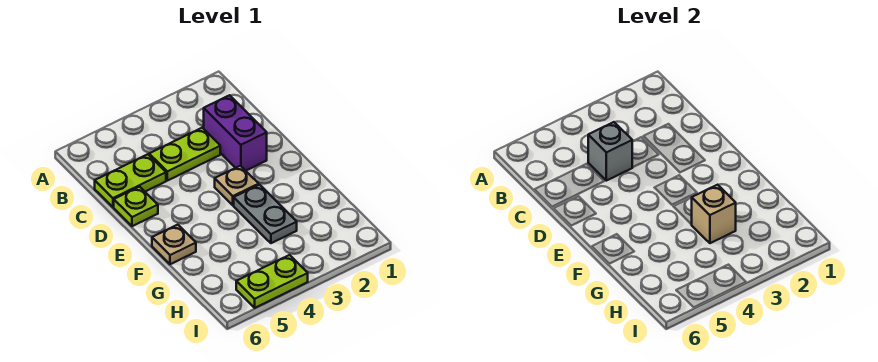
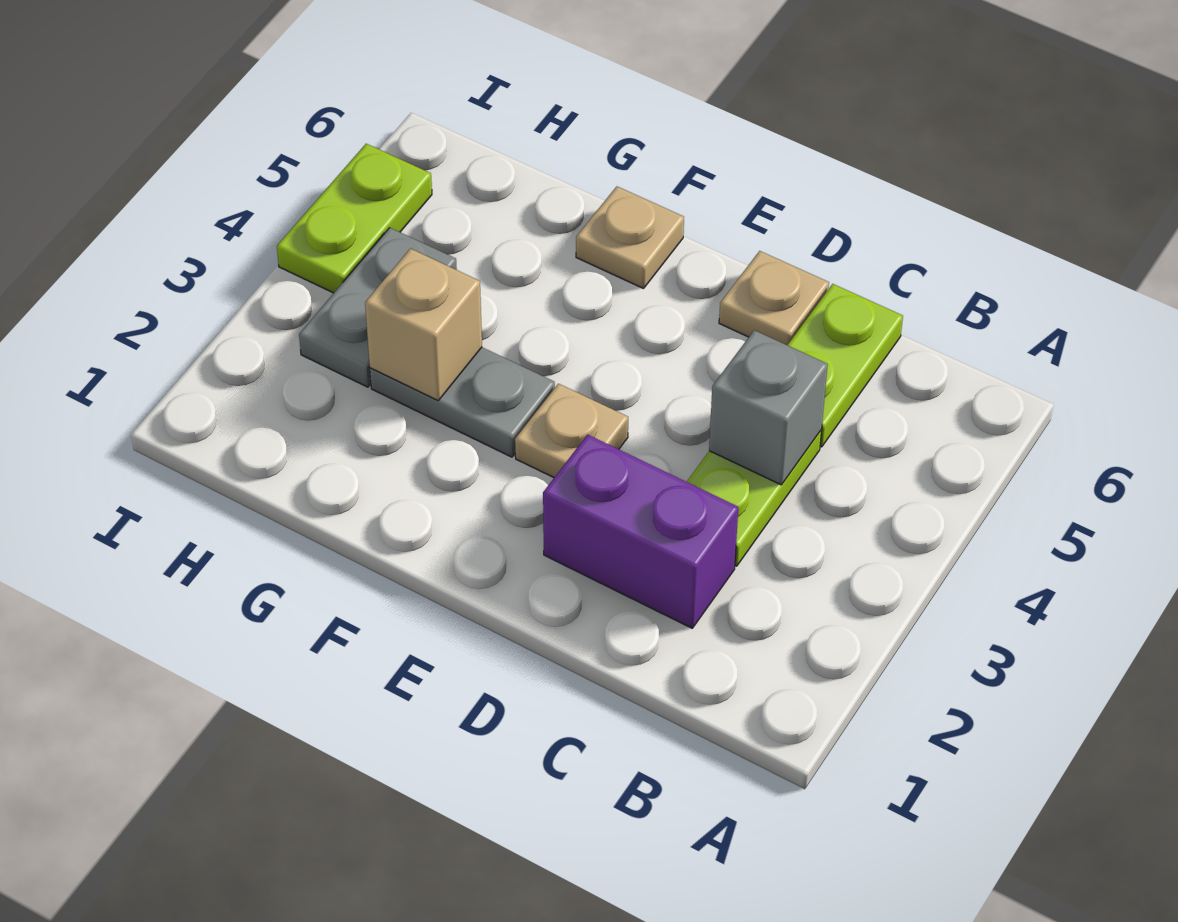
lime plate D6 level 1 -> tan plate D6 level 1
none -> grey plate H3:H4 level 1

